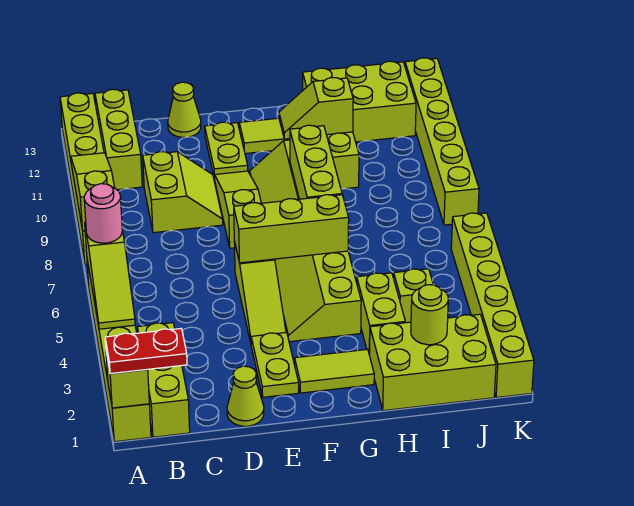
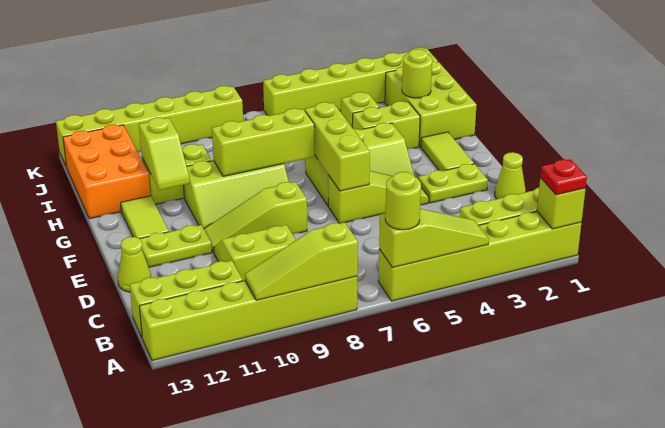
red plate A1:B1 level 3 -> red plate A1 level 3
pink round brick A6 level 3 -> lime round brick A6 level 3
lime brick H12:J13 level 1 -> orange brick H12:J13 level 1

